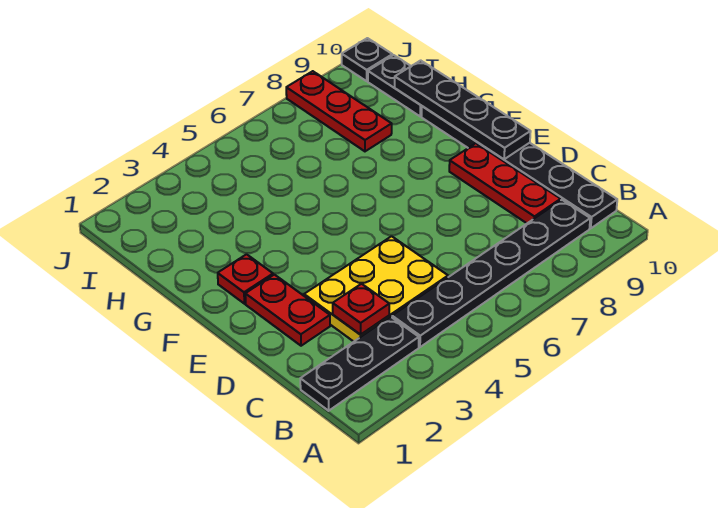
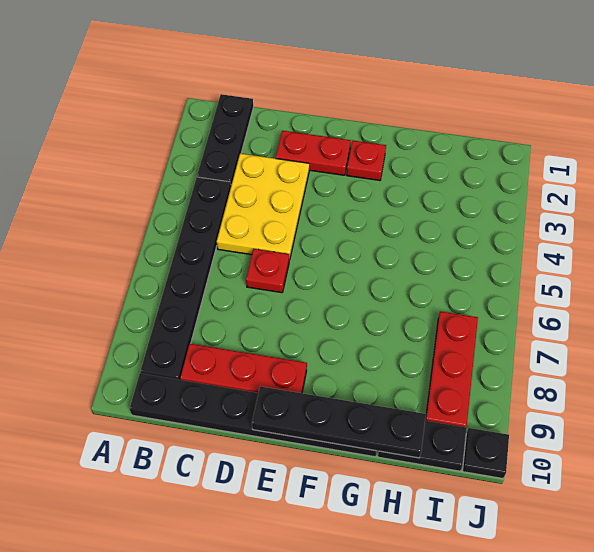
red plate C3 level 2 -> red plate D6 level 1
red plate H8:J8 level 1 -> red plate I7:I9 level 1

